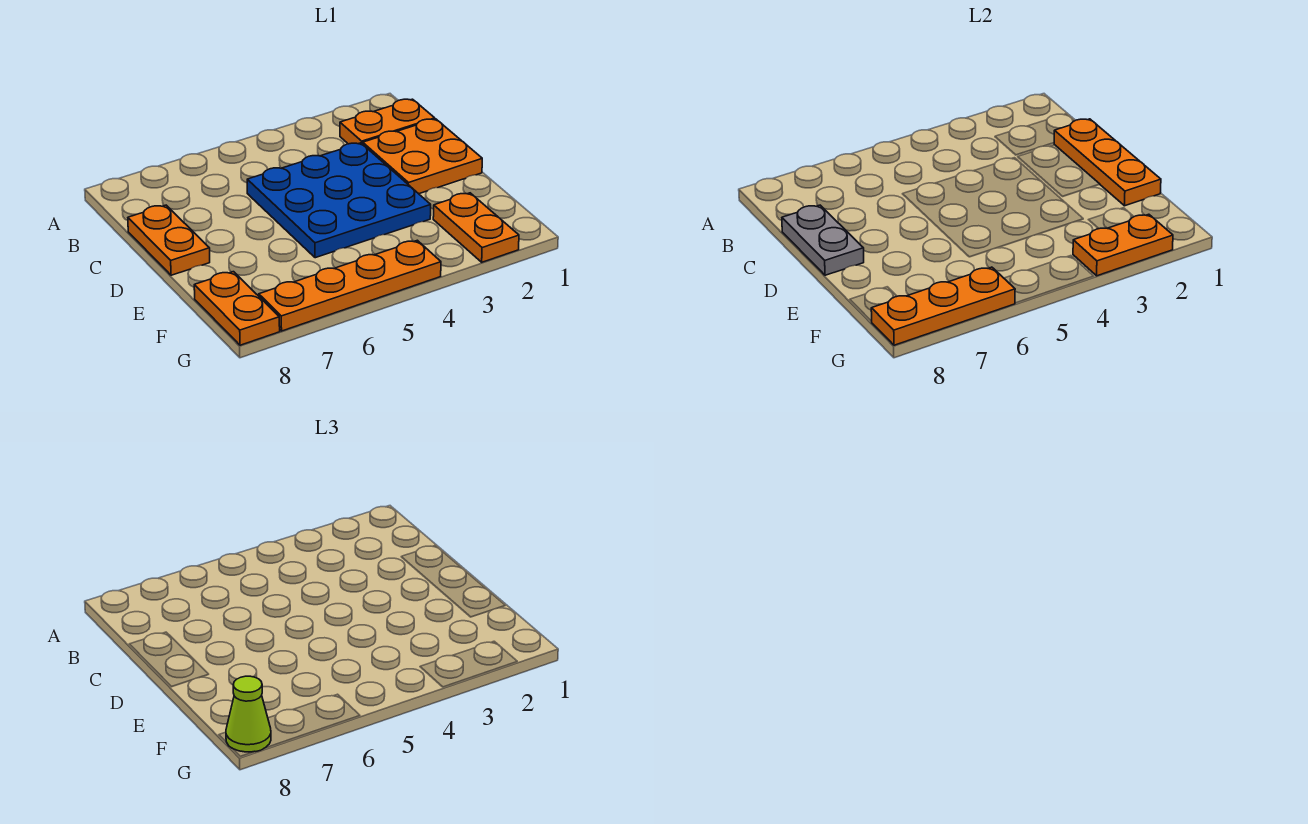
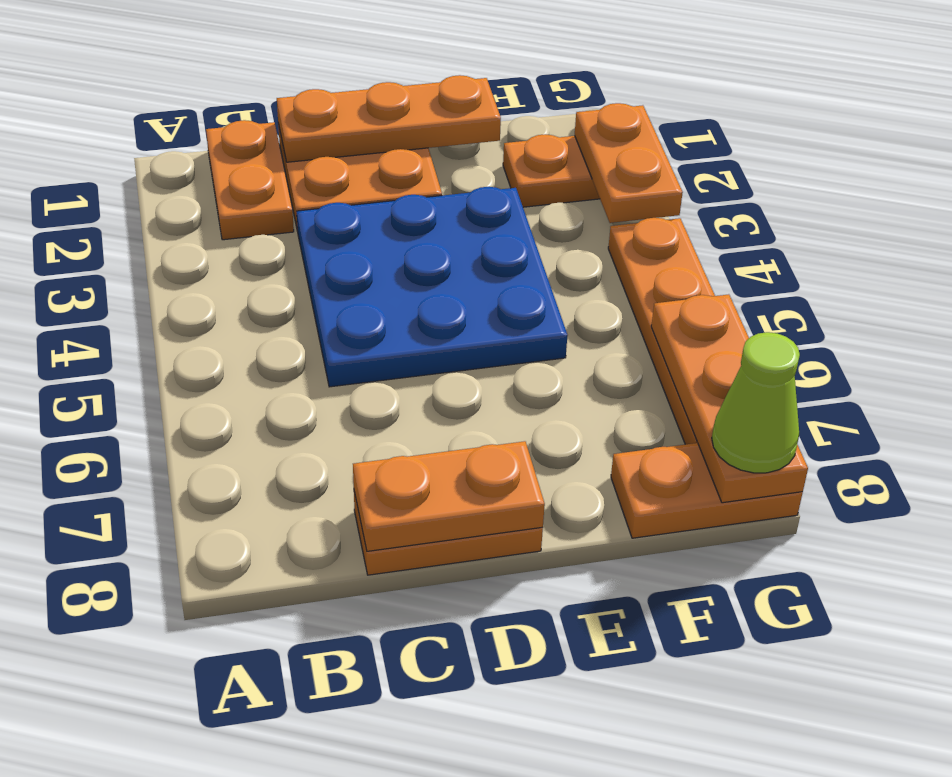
grey plate C8:D8 level 2 -> orange plate C8:D8 level 2

